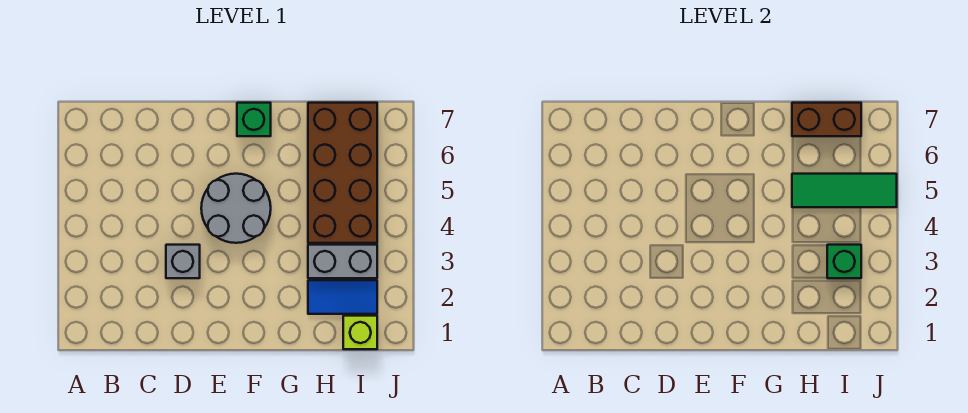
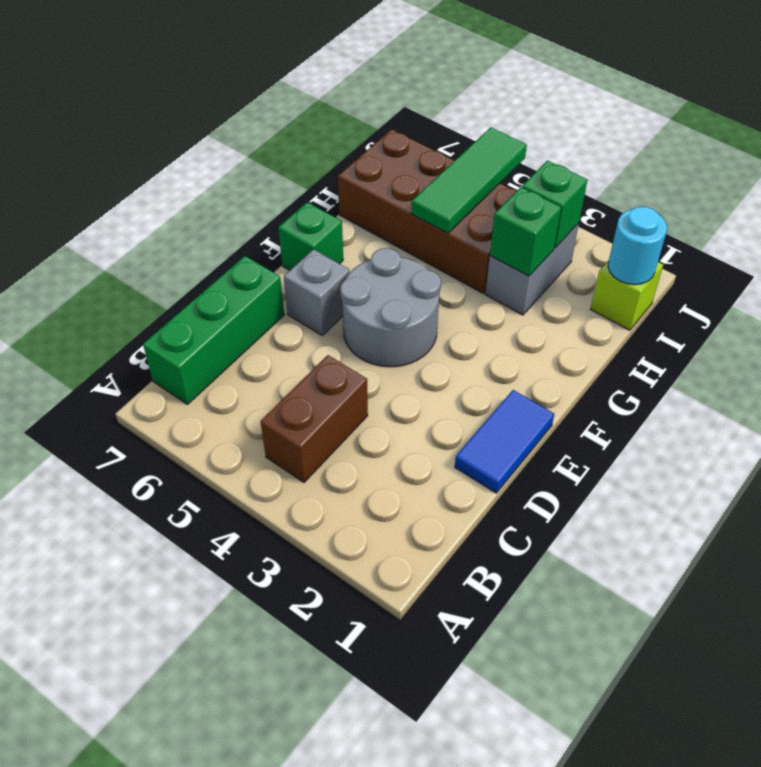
none -> green brick B7:D7 level 1
grey brick D3 level 1 -> grey brick E6 level 1
blue tile H2:I2 level 1 -> blue tile D1:E1 level 1
none -> green brick H3 level 2
brown brick H7:I7 level 2 -> brown brick B4:C4 level 1
none -> cyan round brick I1 level 2

